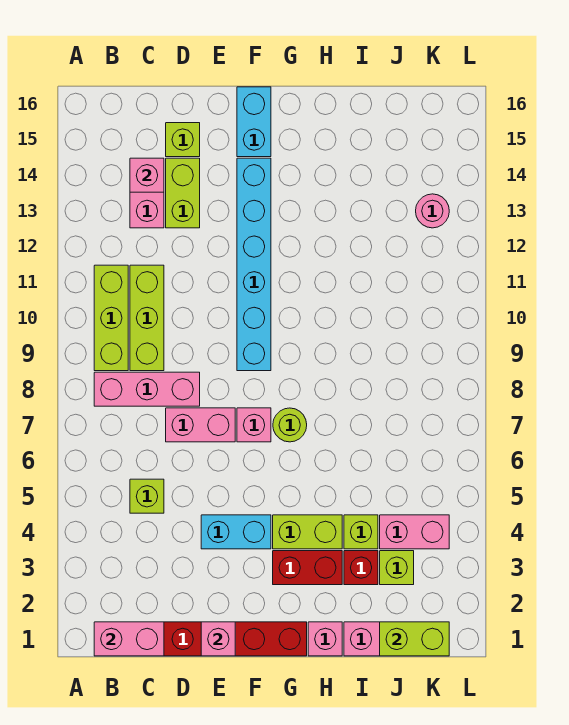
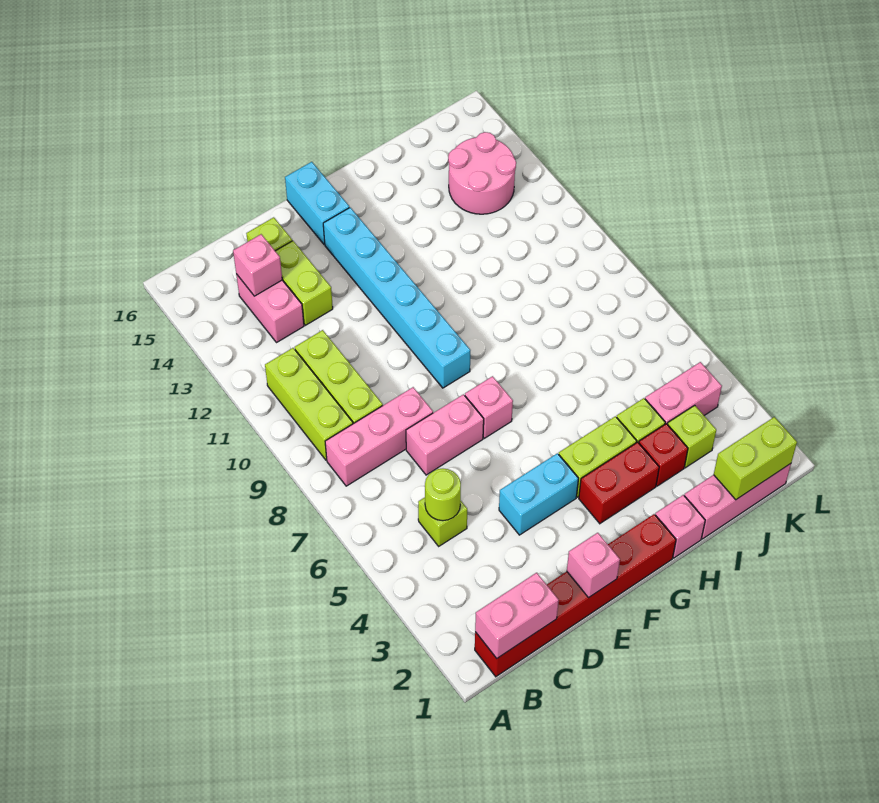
lime round brick G7 level 1 -> lime round brick C5 level 2
pink round brick K13 level 1 -> pink round brick J13:K14 level 1

